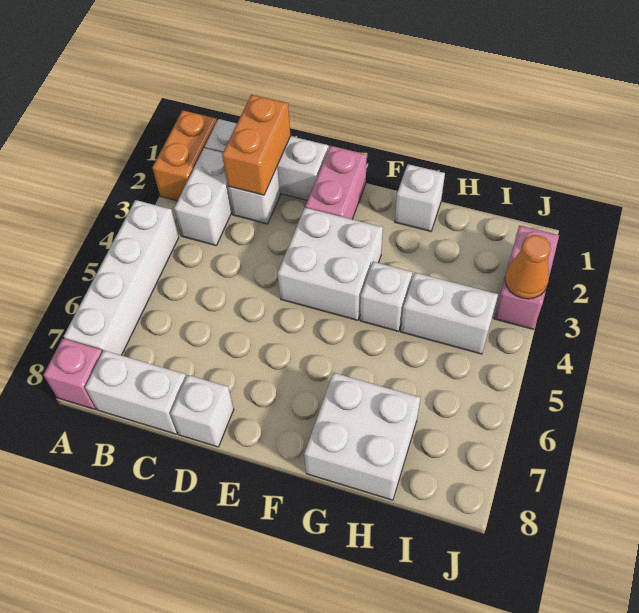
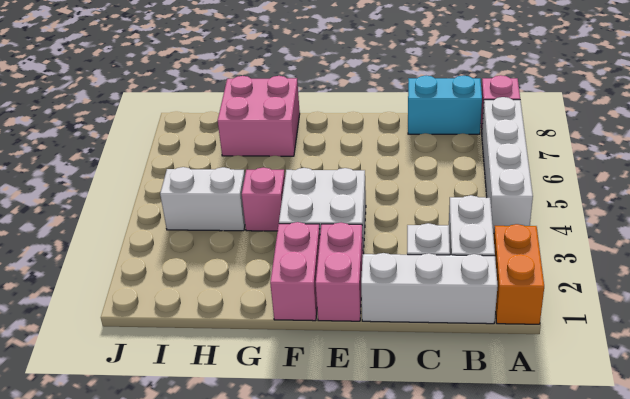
white brick B8:C8 level 1 -> cyan brick B8:C8 level 1
orange brick C1:C2 level 2 -> none
white brick D8 level 1 -> none
white brick G1 level 1 -> none
white brick G4 level 1 -> pink brick G4 level 1
white brick G7:H8 level 1 -> pink brick G7:H8 level 1
pink brick J2:J3 level 1 -> pink brick F1:F2 level 1
orange cone J3 level 2 -> none

